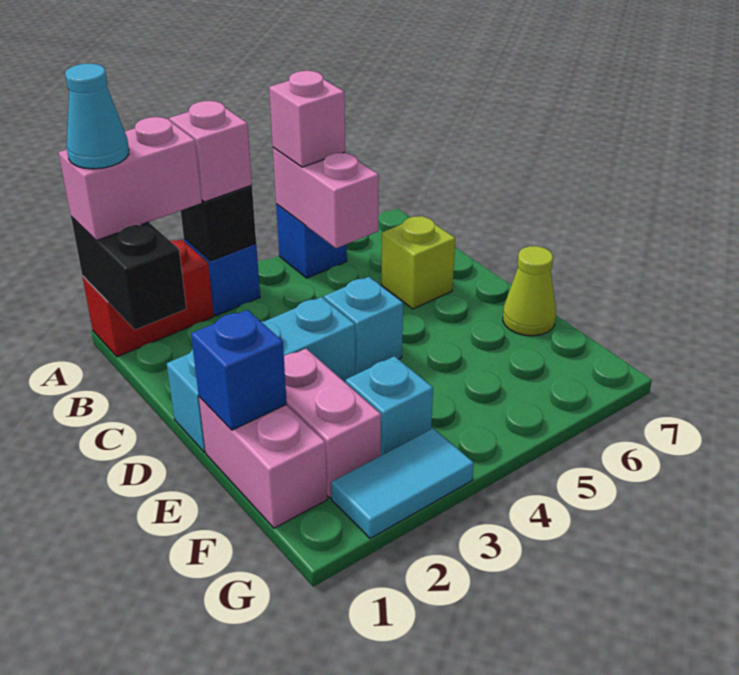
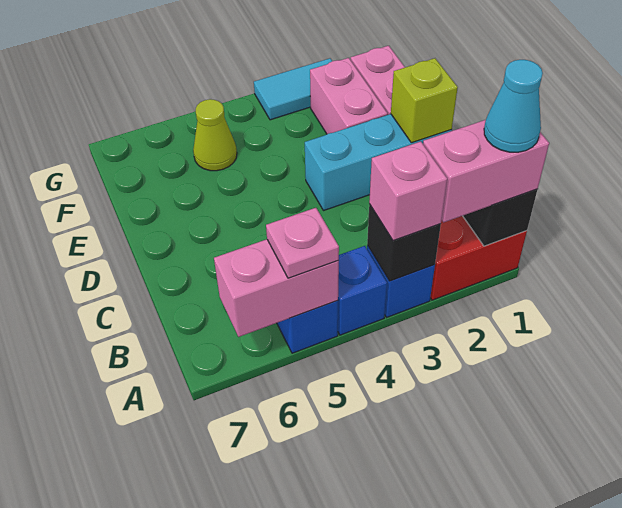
pink brick A5:B5 level 2 -> pink brick A5:A6 level 2
pink brick A5 level 3 -> pink plate A5 level 3
lime brick C6 level 1 -> lime brick D1 level 2
cyan brick D4 level 1 -> none
blue brick E1 level 2 -> blue brick A4 level 1
lime cone E7 level 1 -> lime cone F5 level 1
cyan brick F3 level 1 -> none

